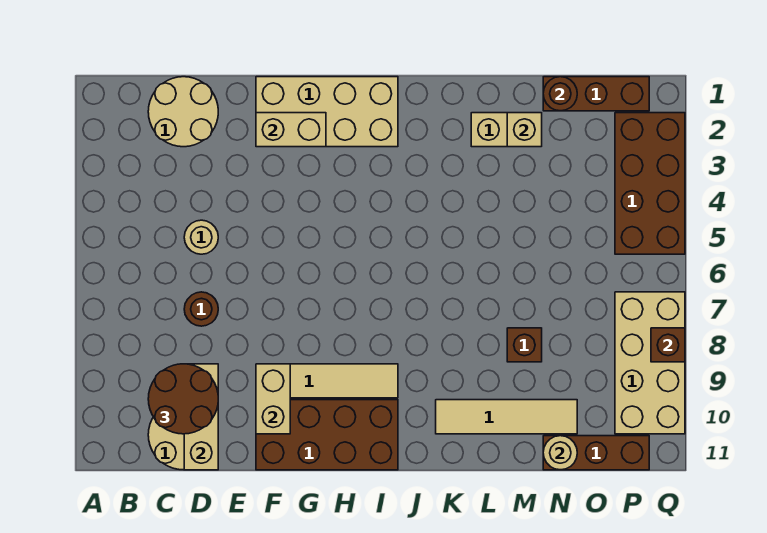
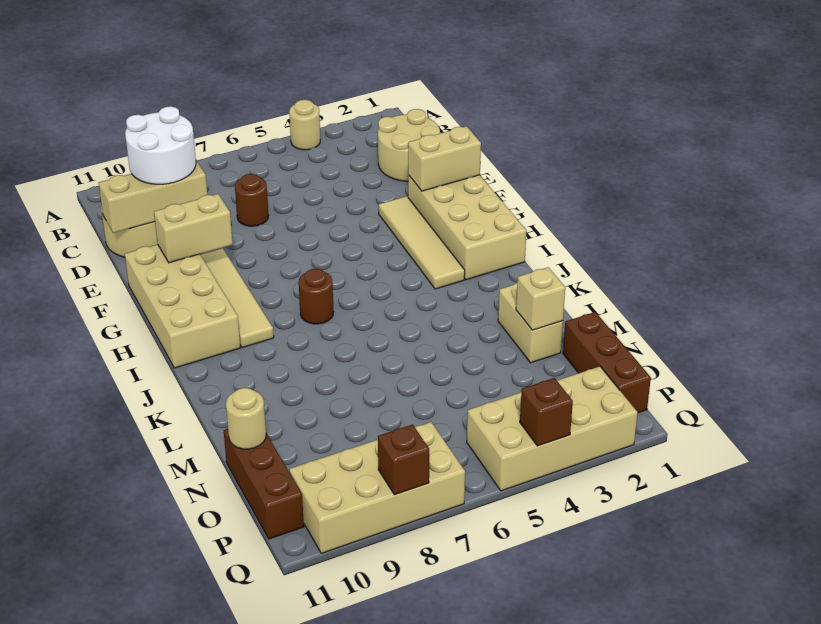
brown round brick C9:D10 level 3 -> white round brick C9:D10 level 3
tan round brick D5 level 1 -> tan round brick A4 level 1
tan brick F2:G2 level 2 -> tan brick F1:F2 level 2
brown brick F10:I11 level 1 -> tan brick F10:I11 level 1
tan tile K10:N10 level 1 -> tan tile F3:I3 level 1
brown brick M8 level 1 -> brown brick Q4 level 2
brown round brick N1 level 2 -> brown round brick I7 level 1
brown brick P2:Q5 level 1 -> tan brick P2:Q5 level 1

